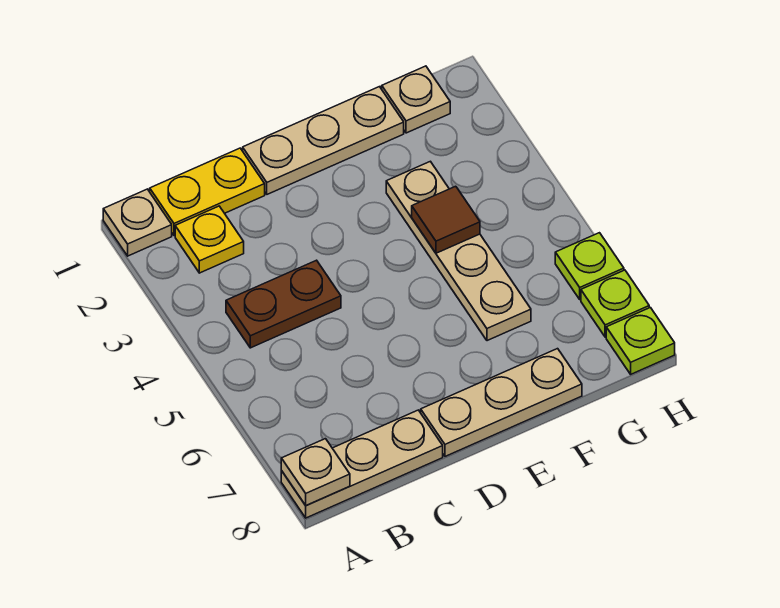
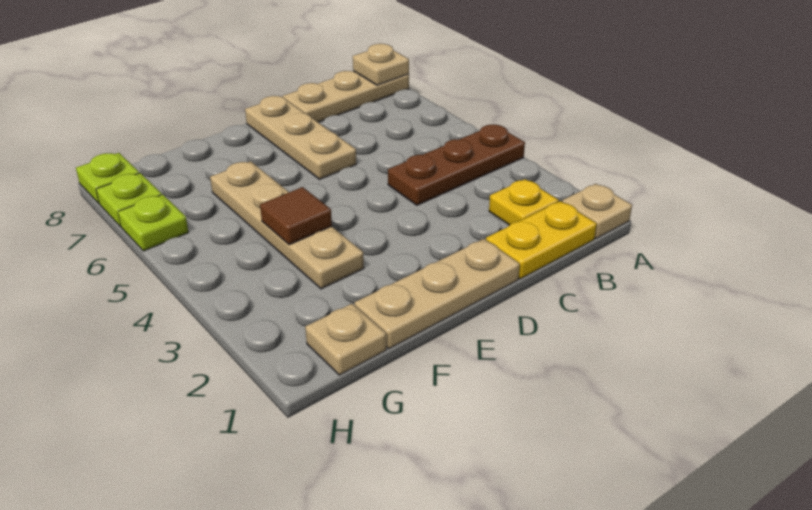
brown plate B4:C4 level 1 -> brown plate A4:C4 level 1
tan plate D8:F8 level 1 -> tan plate D6:D8 level 1

